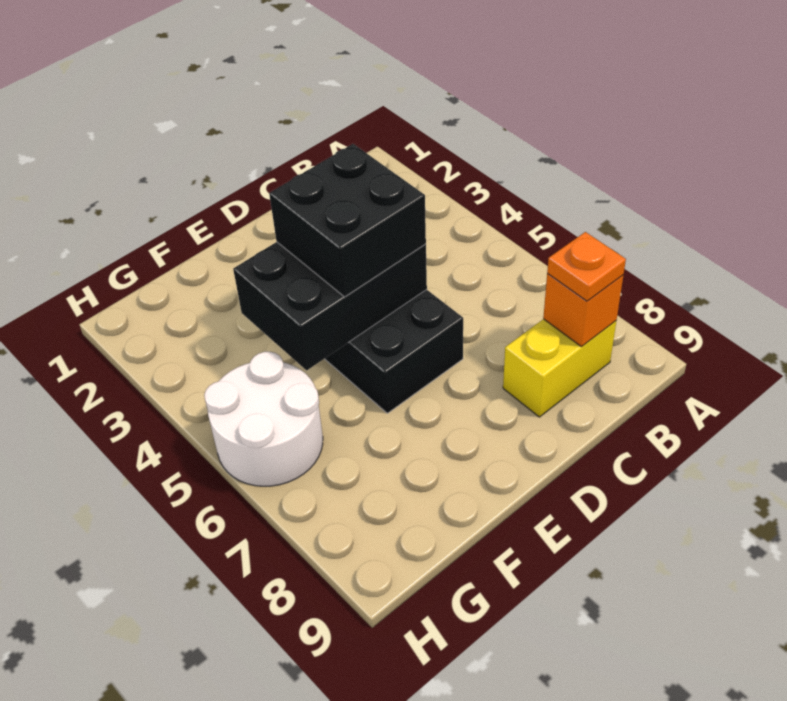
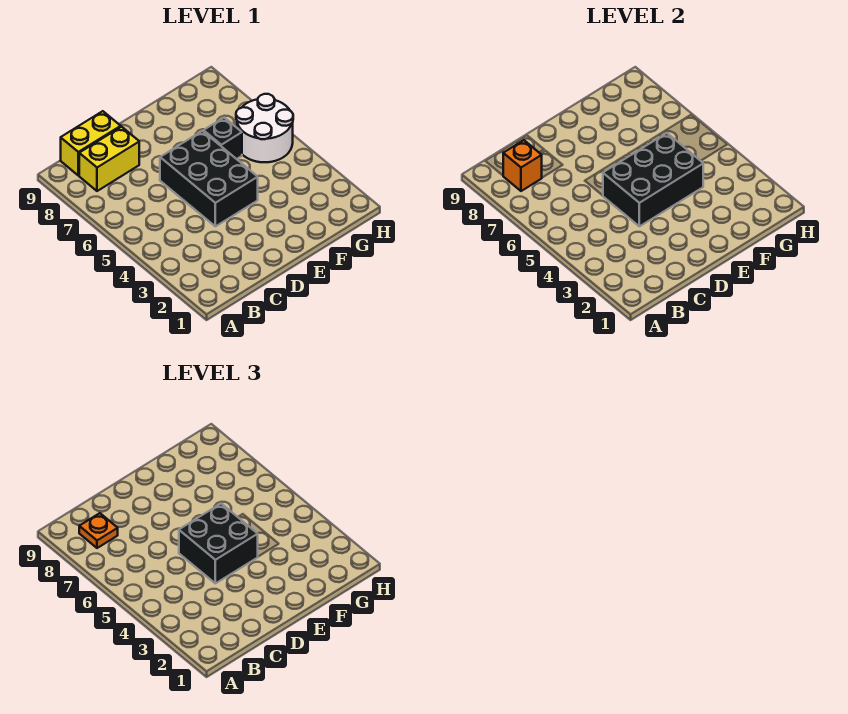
none -> yellow brick B9:C9 level 1
none -> black brick F6 level 1

